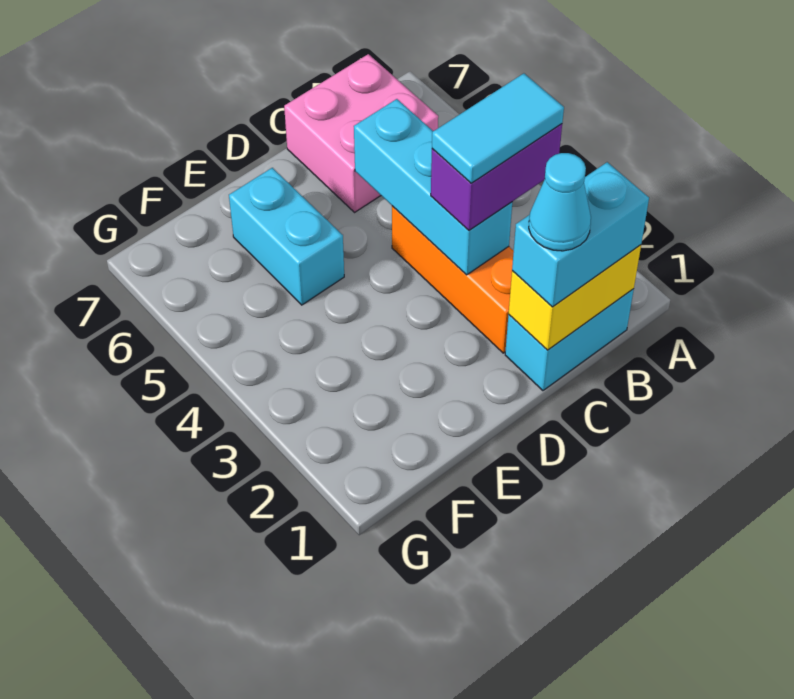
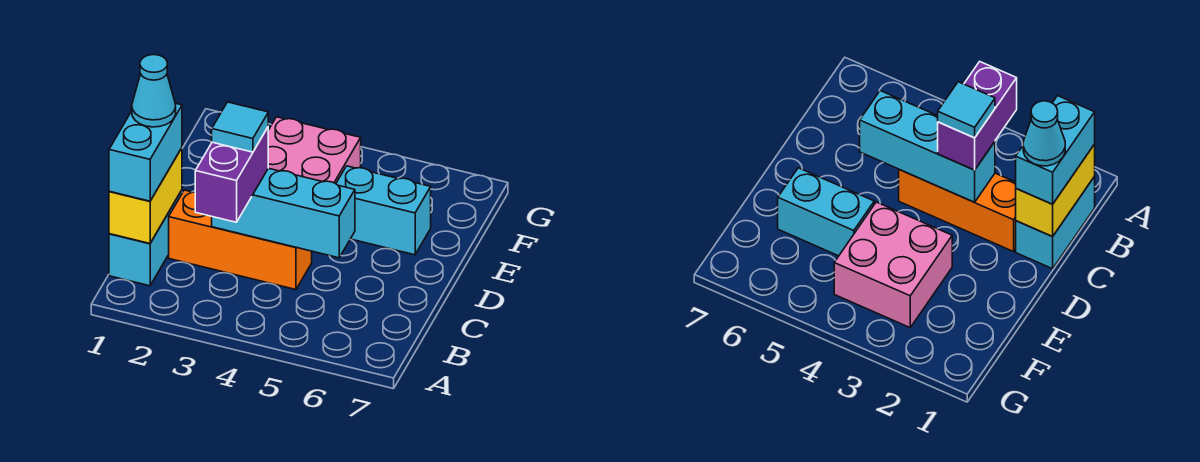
cyan tile B3:C3 level 4 -> cyan tile C3 level 4
pink brick B6:C7 level 1 -> pink brick E3:F4 level 1

